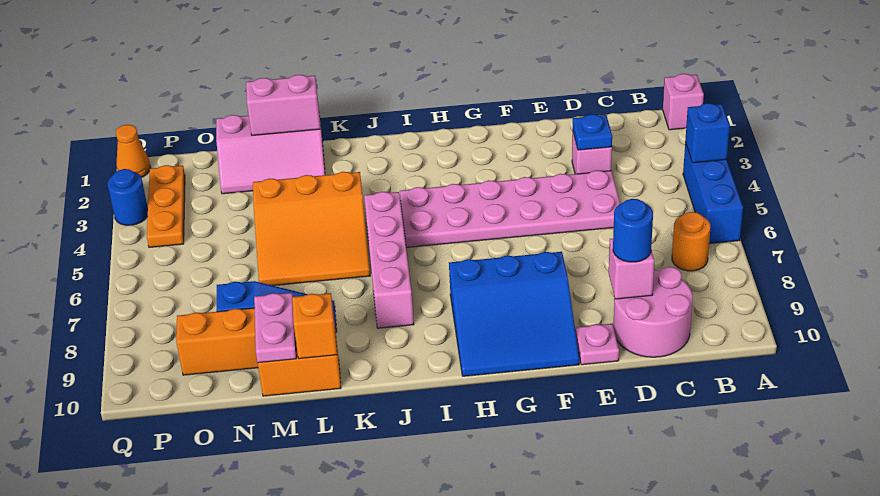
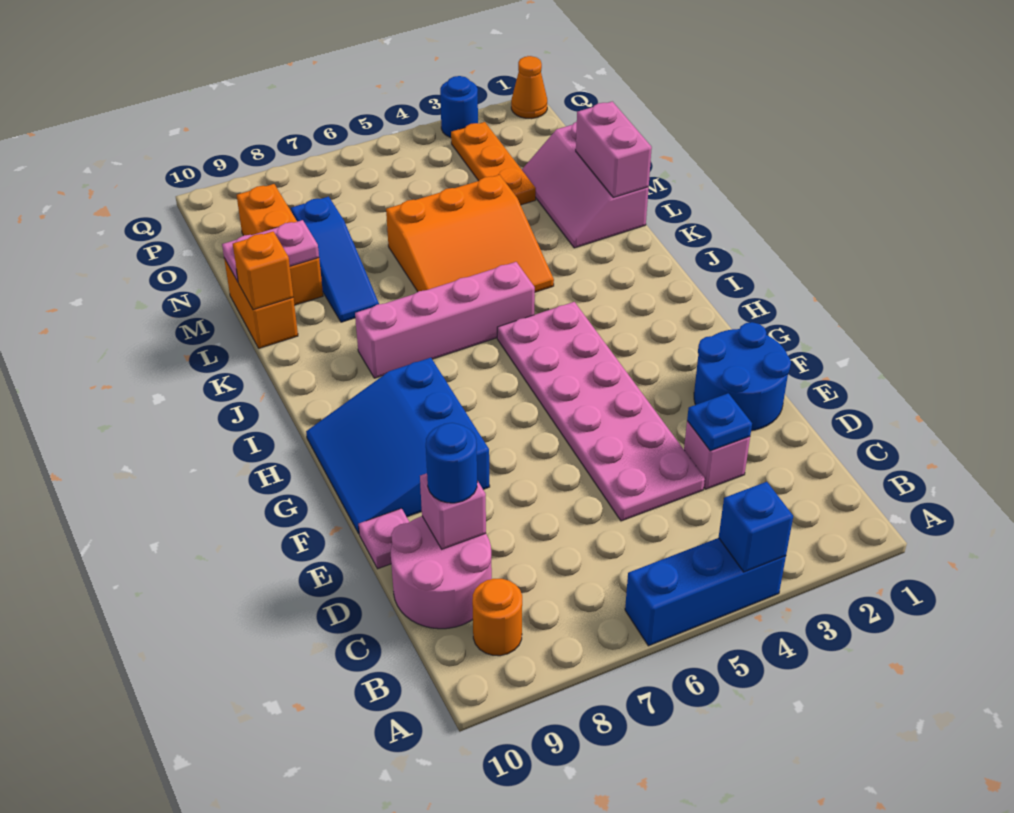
pink brick A1 level 1 -> none
orange round brick B7 level 1 -> orange round brick B9 level 1
none -> blue round brick E1:F2 level 1
orange slope K4:M6 level 1 top 4 -> orange slope K4:M6 level 1 top M
orange plate P2:P4 level 1 -> orange plate N3:P3 level 1

